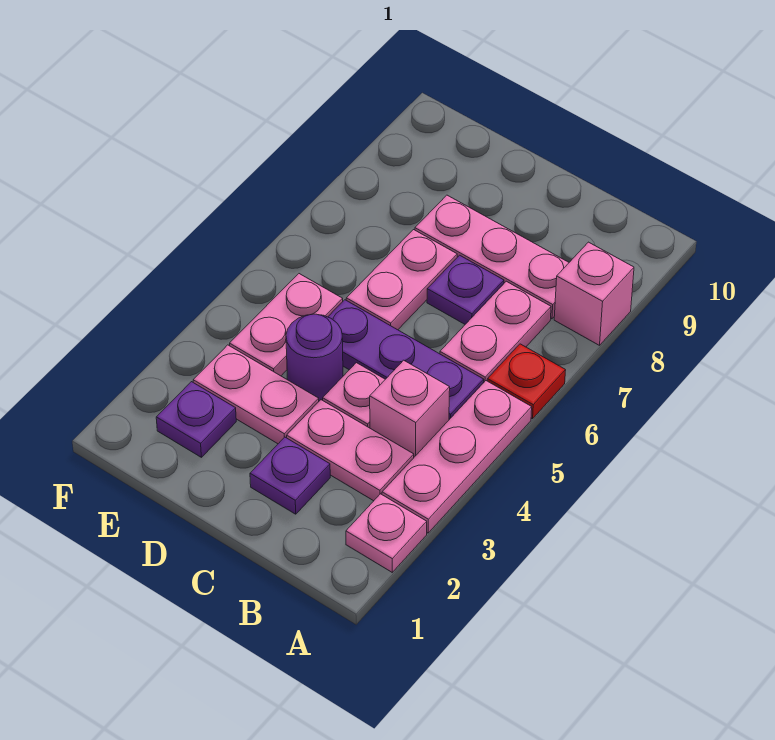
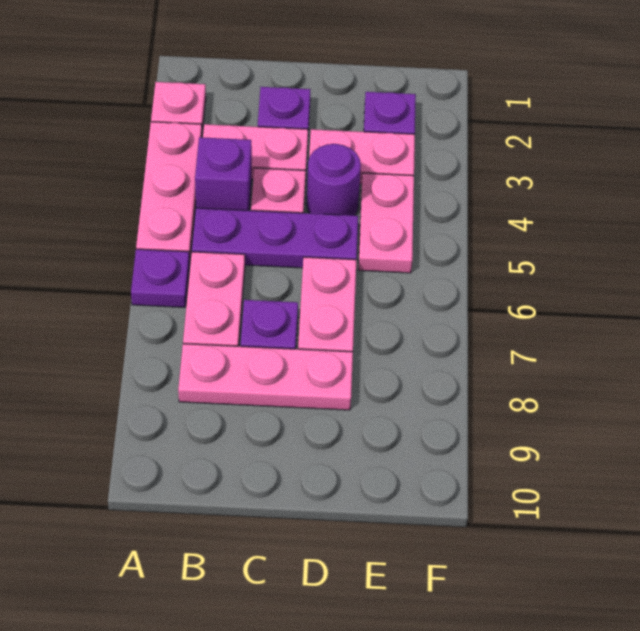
red plate A6 level 1 -> purple plate A6 level 1
pink brick A8 level 1 -> none
pink brick B4 level 1 -> purple brick B4 level 1

